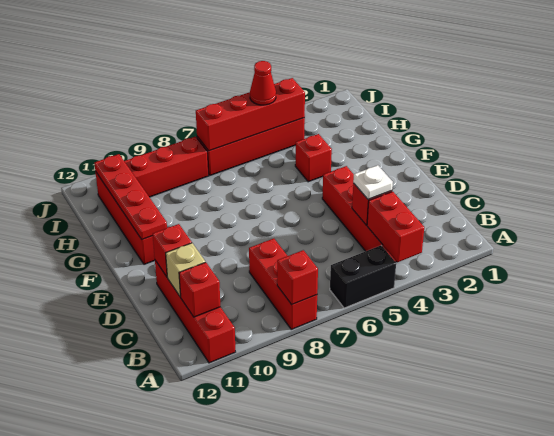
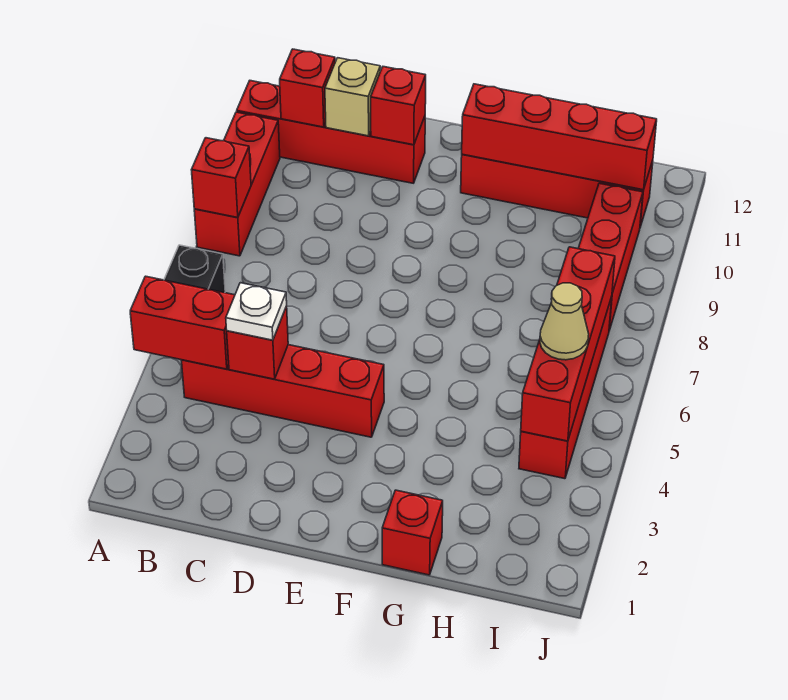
red brick A8:C8 level 1 -> red brick A8:A10 level 1
red plate F11:I11 level 2 -> red brick F11:I11 level 2
red brick G4 level 1 -> red brick G1 level 1
red cone I5 level 3 -> tan cone I5 level 3

